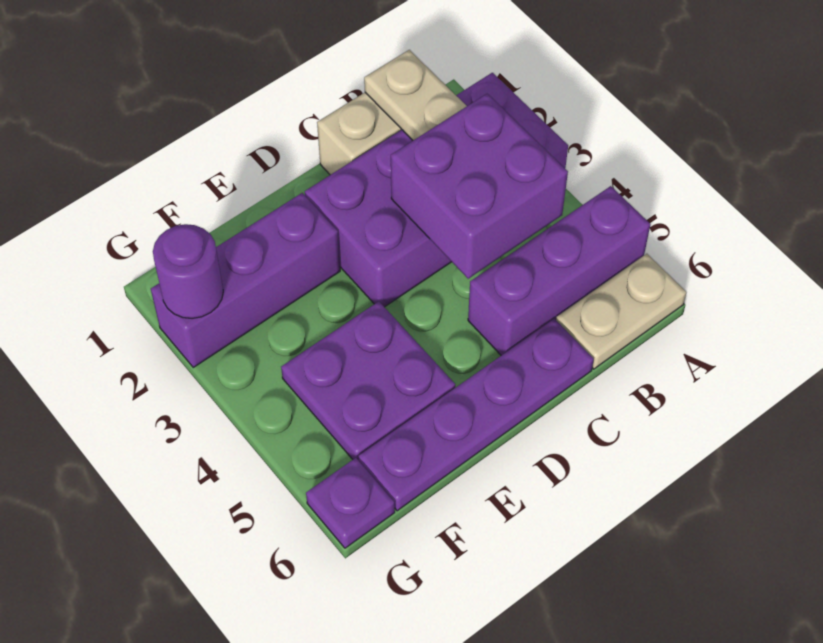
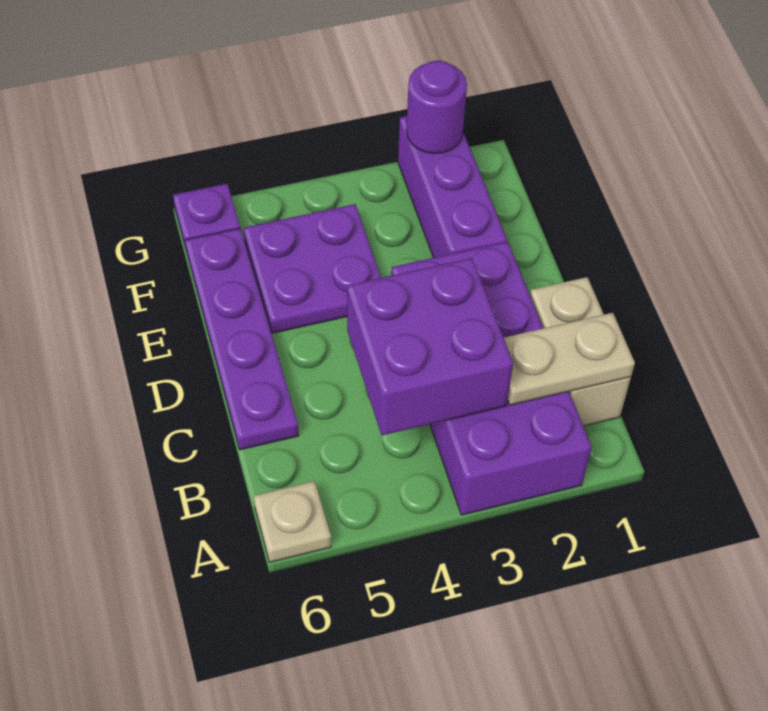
purple brick A5:C5 level 1 -> none
tan plate A6:B6 level 1 -> tan plate A6 level 1

